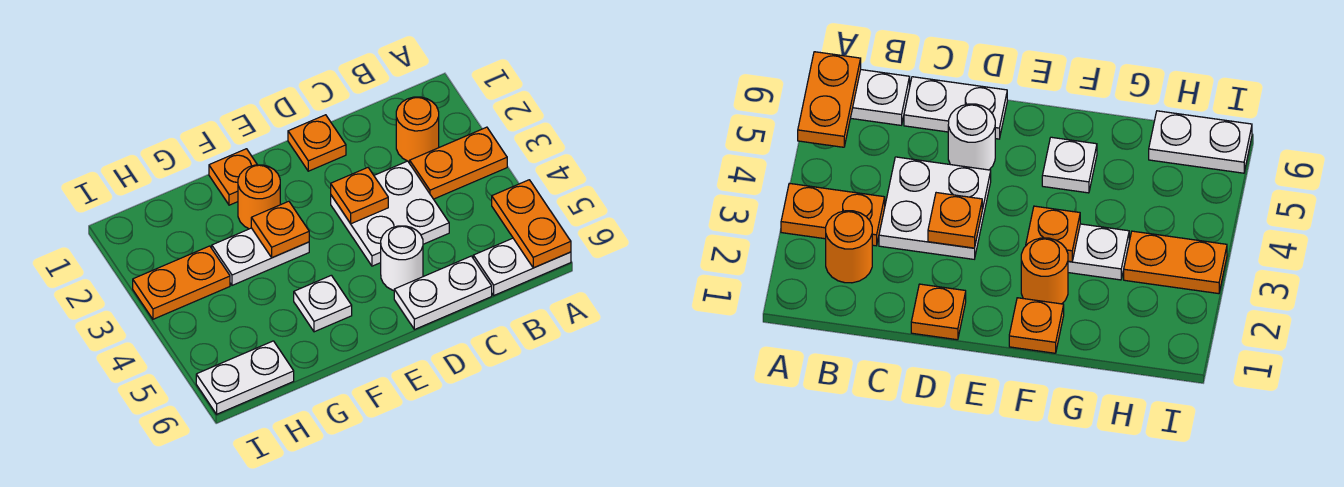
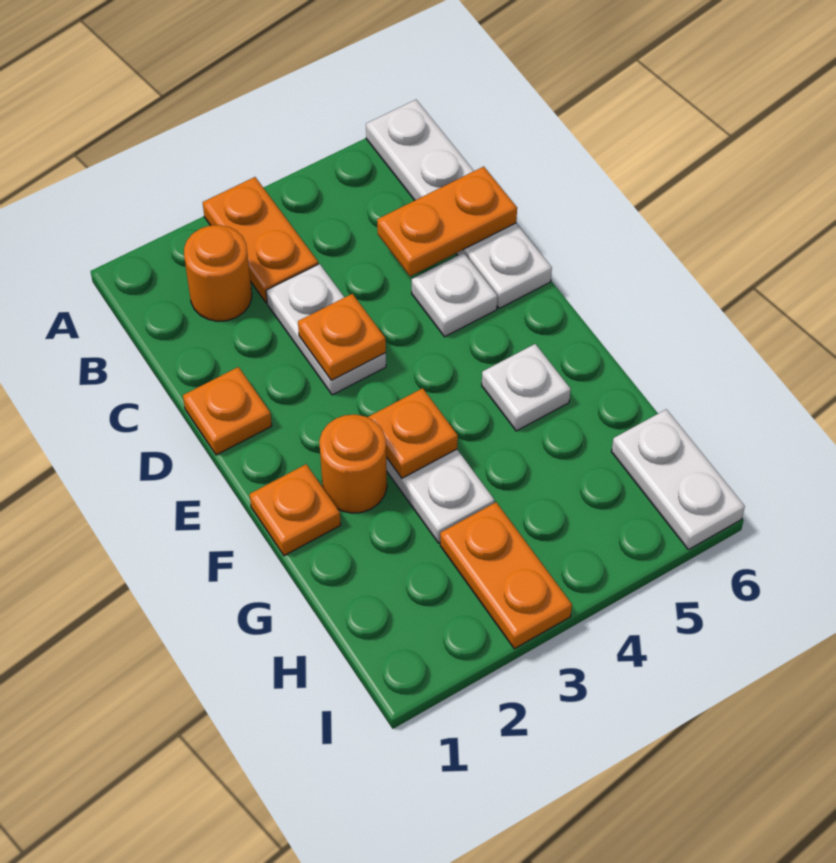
orange plate A5:A6 level 2 -> orange plate C5:C6 level 2
white plate C3:D4 level 1 -> white plate C3:D3 level 1
white round brick D5 level 1 -> white plate D5 level 1

